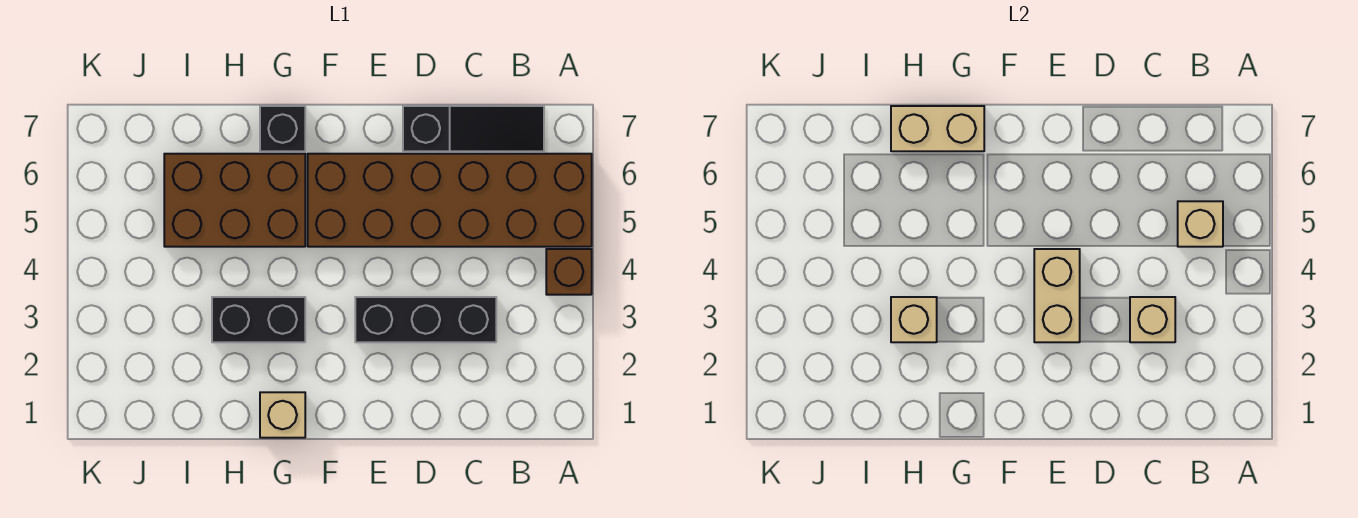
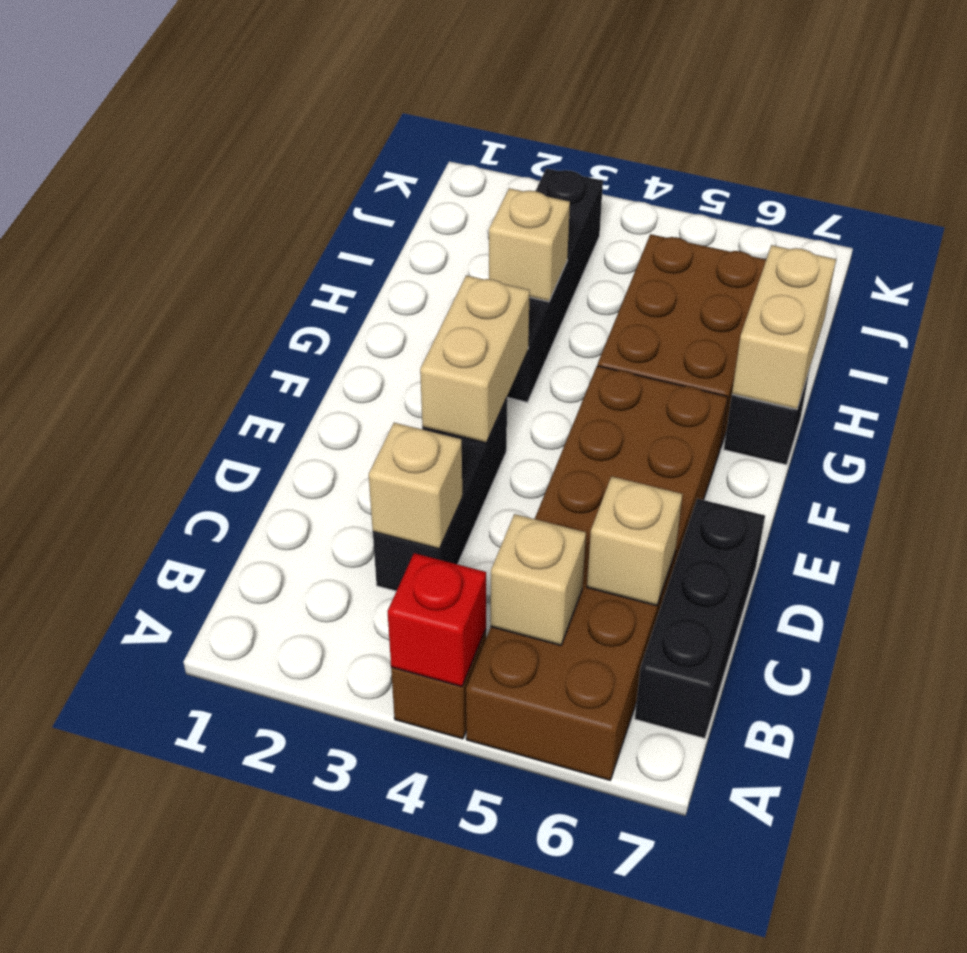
none -> red brick A4 level 2
black slope B7:D7 level 1 top D -> black brick B7:D7 level 1
tan brick E3:E4 level 2 -> tan brick E3:F3 level 2
tan brick G1 level 1 -> tan brick C6 level 2
black brick G3:H3 level 1 -> black brick G3:J3 level 1

